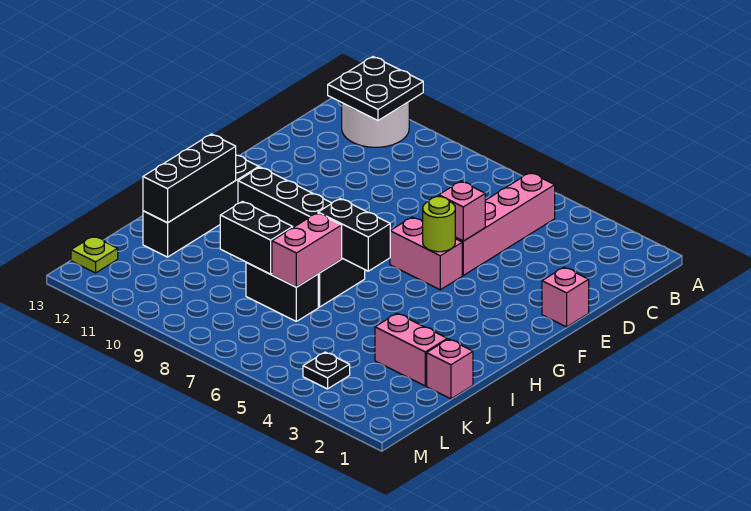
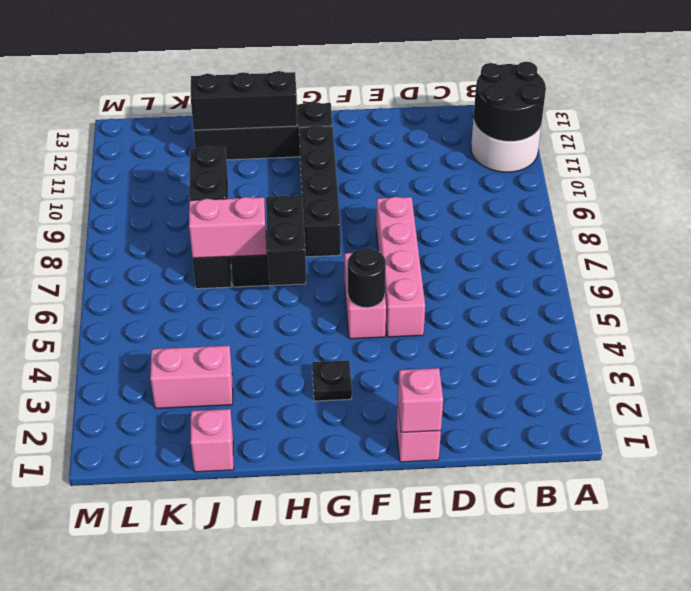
black plate A11:B12 level 2 -> black round brick A11:B12 level 2
pink brick B5:E5 level 1 -> pink brick E5:E8 level 1
pink brick E5 level 2 -> pink brick E1 level 2
lime round brick F5 level 2 -> black round brick F5 level 2
pink brick J2:J3 level 1 -> pink brick J3:K3 level 1
black plate L4 level 1 -> black plate G3 level 1
lime plate L13 level 1 -> none

